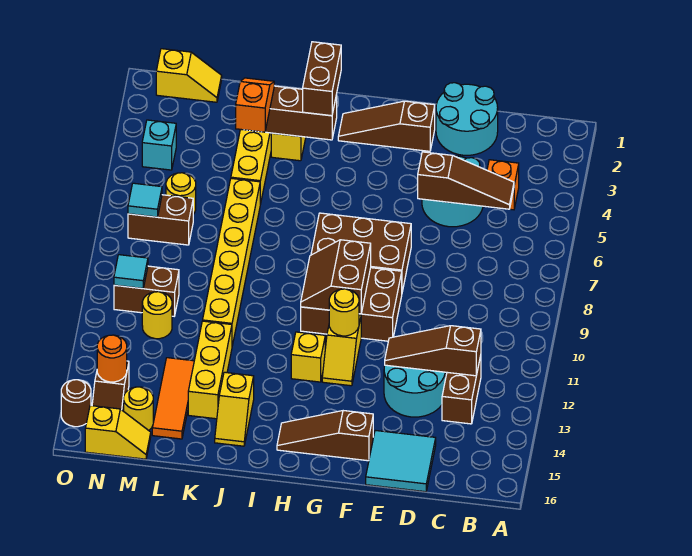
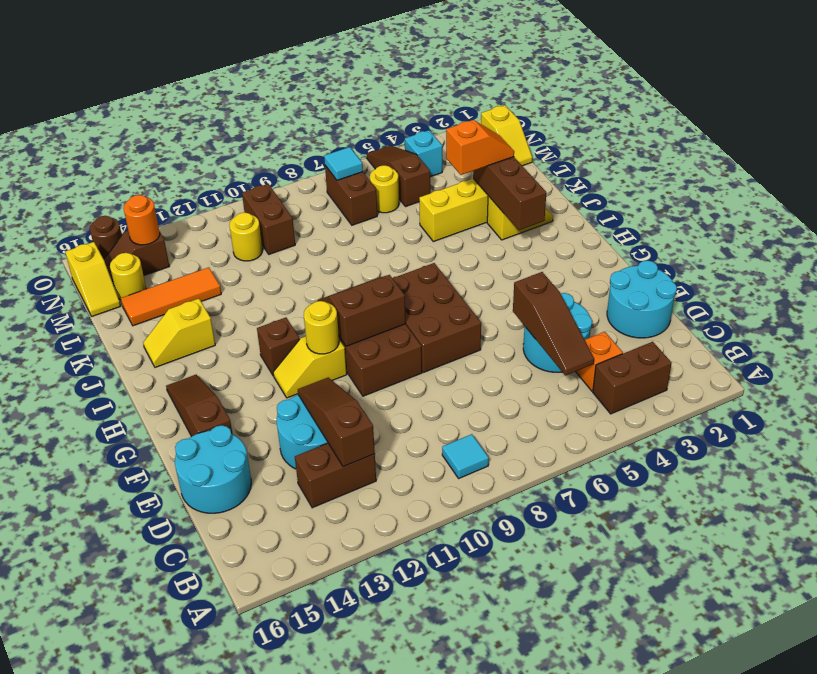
cyan tile D15:E16 level 1 -> cyan round brick D15:E16 level 1
brown slope F2:H2 level 1 top F -> brown slope M5:O5 level 1 top M
yellow brick H12 level 1 -> brown brick H12 level 1
brown brick I2:I3 level 3 -> brown brick B3:B4 level 1
yellow brick K6:K11 level 1 -> none
yellow brick K12:K14 level 1 -> none
cyan tile N10 level 2 -> cyan tile B9 level 1

